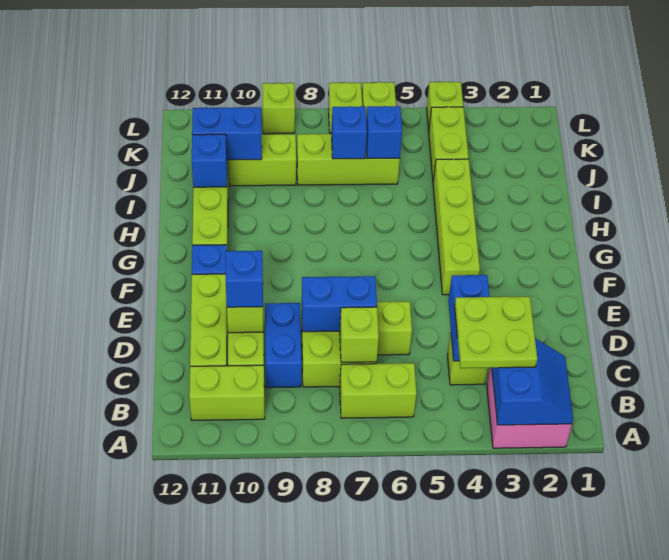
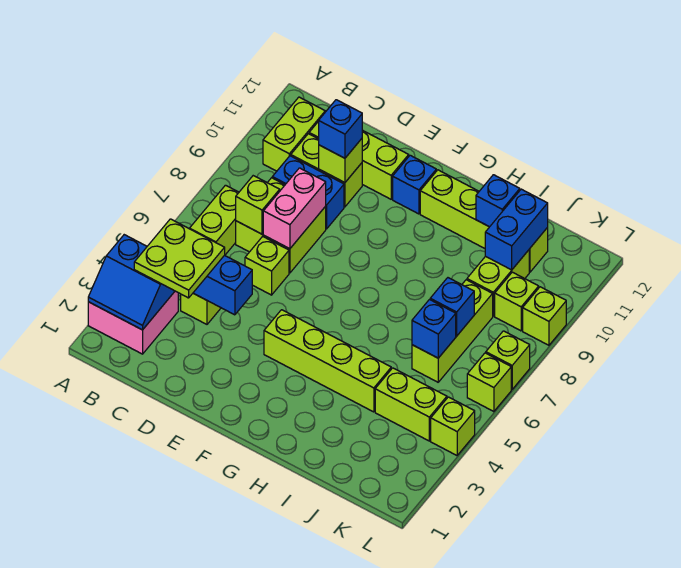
blue brick D7:D8 level 2 -> pink brick D7:D8 level 2
none -> lime brick K9 level 1

